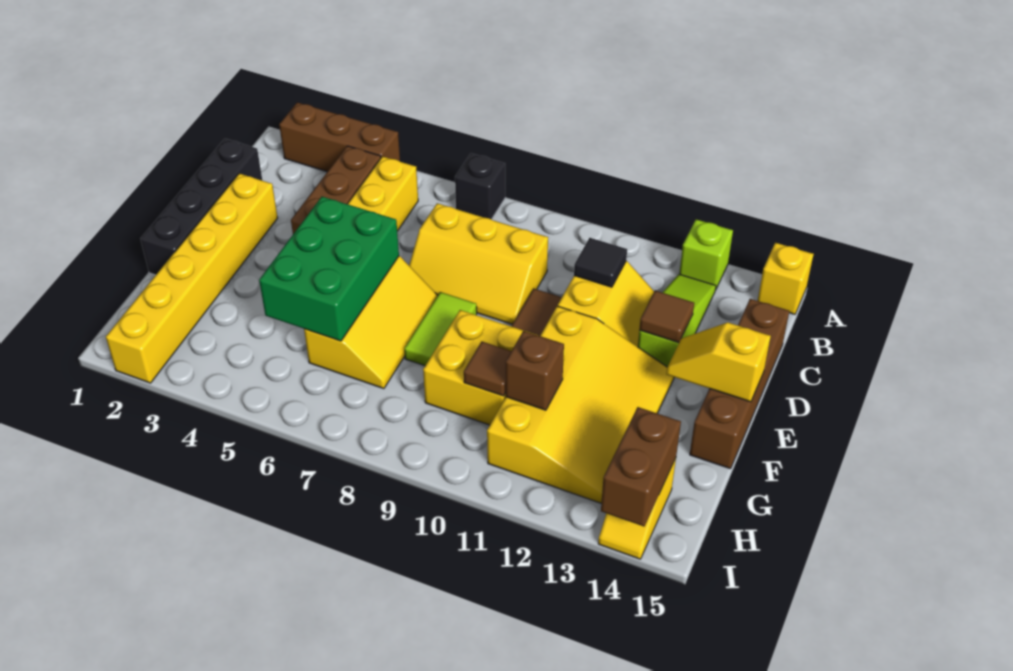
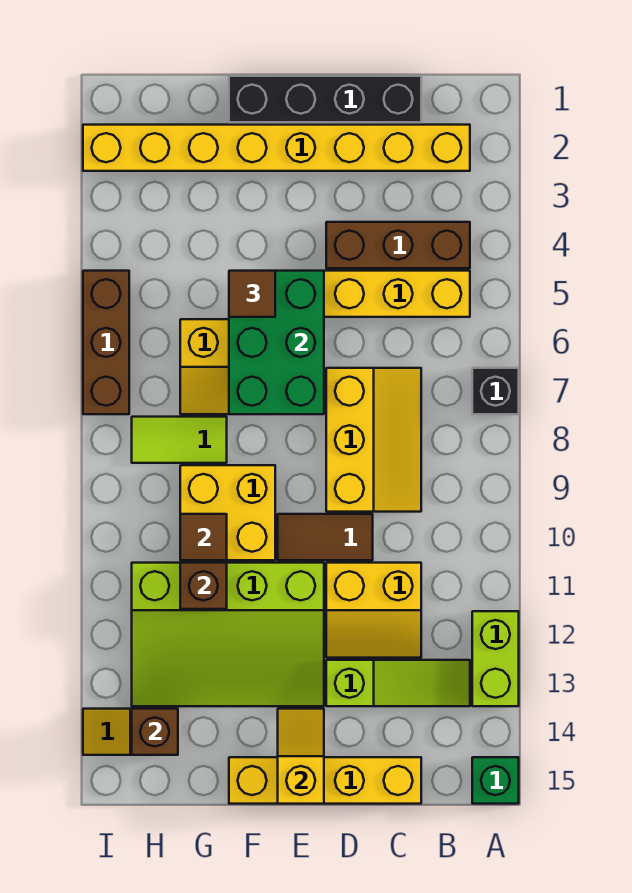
brown brick A2:A4 level 1 -> brown brick I5:I7 level 1
lime brick A13 level 1 -> lime brick A12:A13 level 1
yellow brick A15 level 1 -> green brick A15 level 1
yellow slope C7:D9 level 1 top C -> yellow slope C7:D9 level 1 top D
black tile C11 level 2 -> none
brown brick C15:F15 level 1 -> yellow brick C15:F15 level 1
yellow brick D2:I2 level 1 -> yellow brick B2:I2 level 1
brown tile D13 level 2 -> brown tile F5 level 3
green brick E5:G6 level 2 -> green brick E5:F7 level 2
lime tile E8:F8 level 1 -> lime tile G8:H8 level 1
yellow slope E11:H13 level 1 top 11 -> lime slope E11:H13 level 1 top 11
brown brick H14:I14 level 2 -> brown brick H14 level 2

